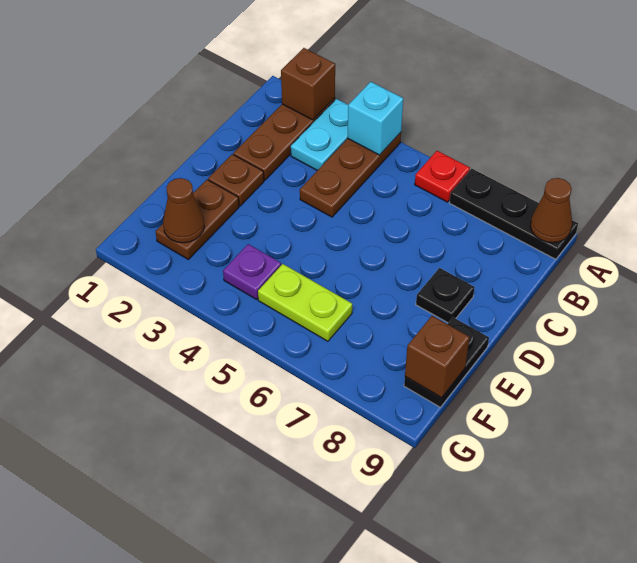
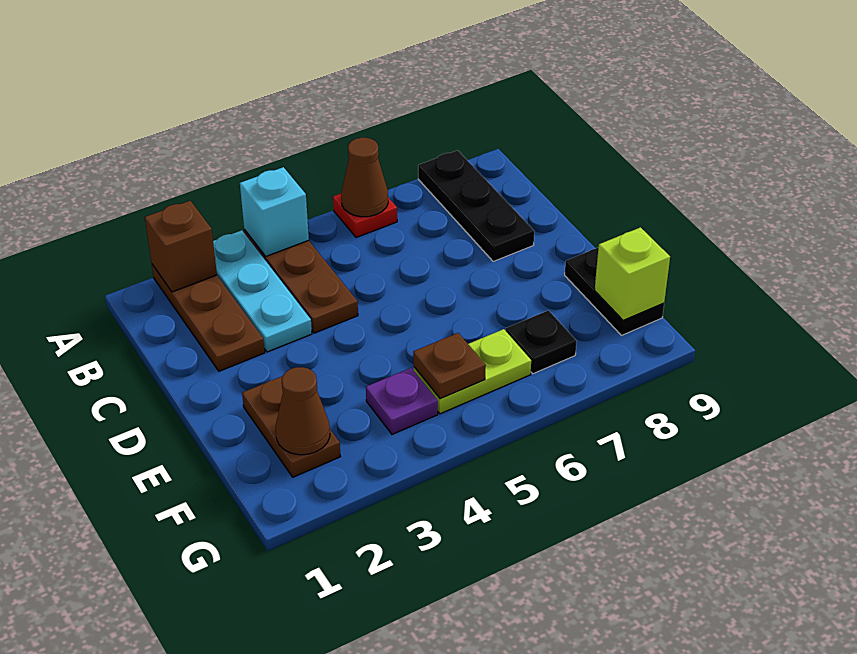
cyan plate A3:B3 level 1 -> cyan plate A3:C3 level 1
black plate A7:A9 level 1 -> black plate A8:C8 level 1
brown cone A9 level 2 -> brown cone A6 level 2
brown plate D2 level 1 -> brown plate F5 level 2
black plate D8 level 1 -> black plate F7 level 1
brown brick F9 level 2 -> lime brick F9 level 2

